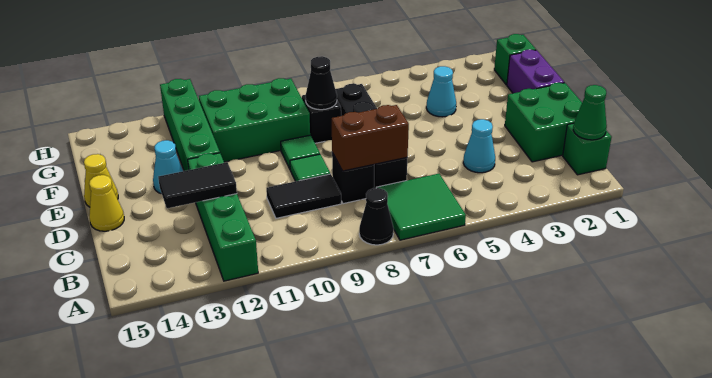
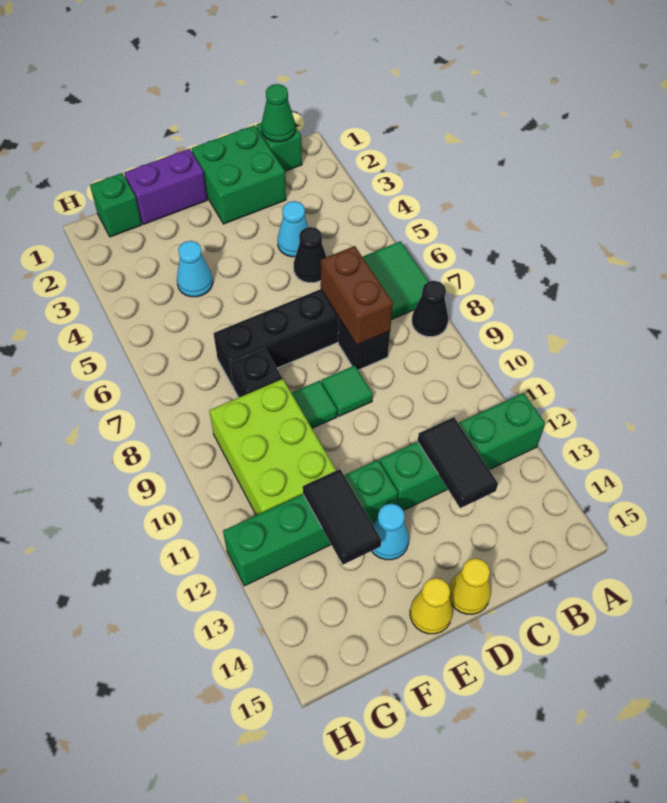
black tile C9:C10 level 1 -> black tile F12:F13 level 2
black cone F8 level 2 -> black cone C5 level 1
green brick F9:G11 level 1 -> lime brick F9:G11 level 1

